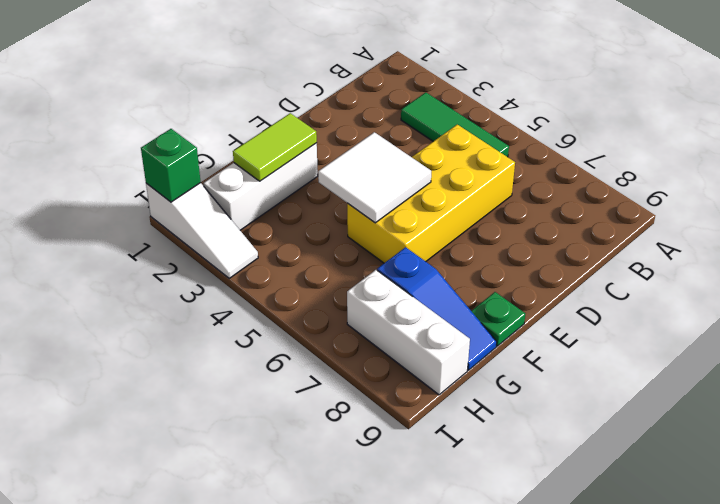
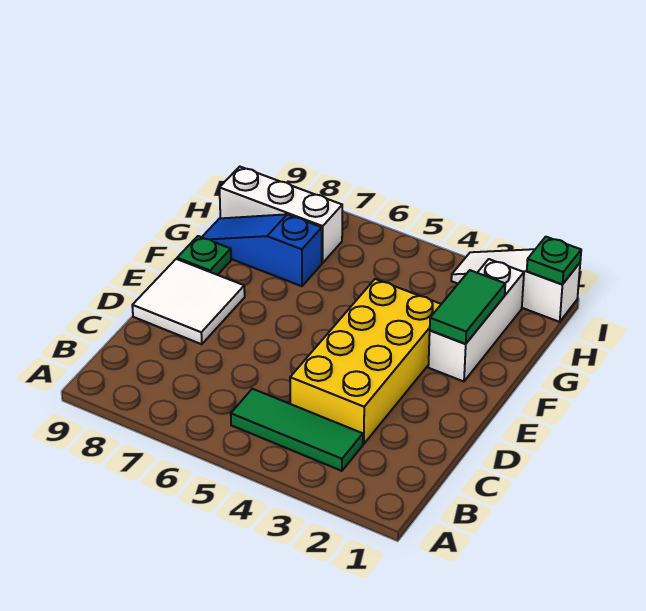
yellow brick C5:F6 level 1 -> yellow brick C3:F4 level 1
white tile E4:F5 level 2 -> white tile D8:E9 level 1
lime tile F2:G2 level 2 -> green tile F2:G2 level 2
green brick I1 level 2 -> green plate I1 level 2

